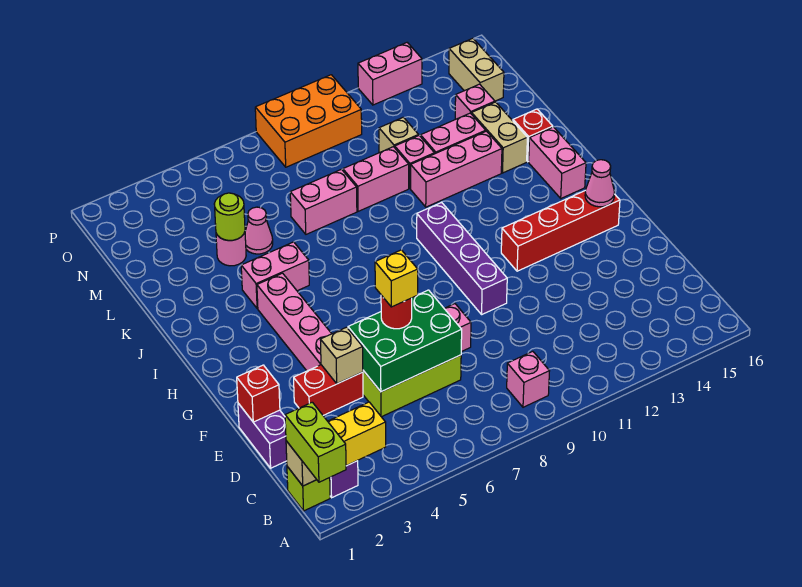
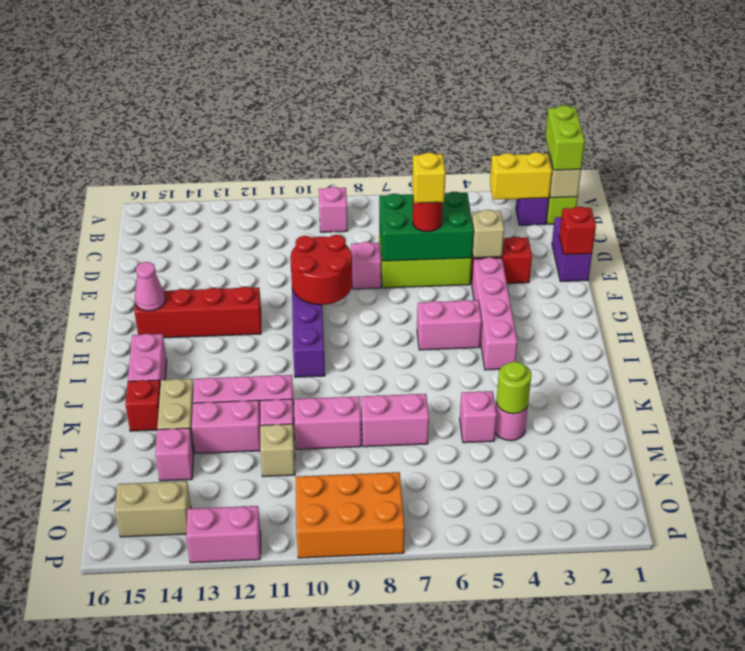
none -> red round brick F9:G10 level 2
pink brick J4:J5 level 1 -> pink brick H5:H6 level 1
pink cone L5 level 1 -> pink brick L5 level 1
tan brick N15:O15 level 1 -> tan brick O14:O15 level 1

